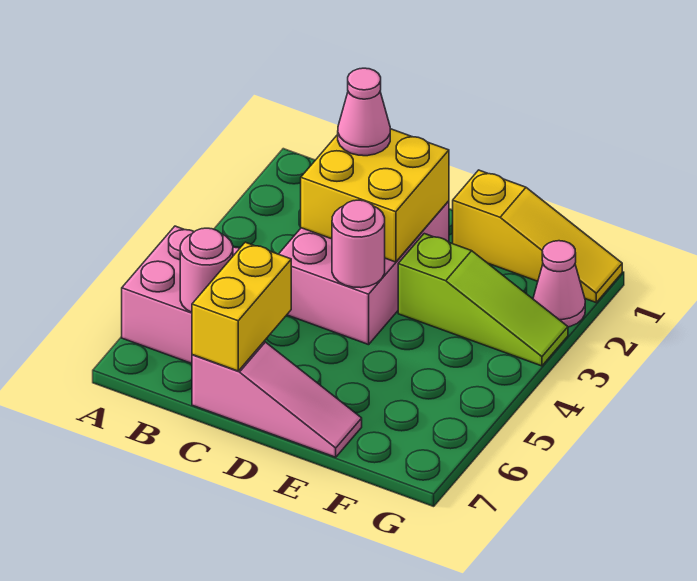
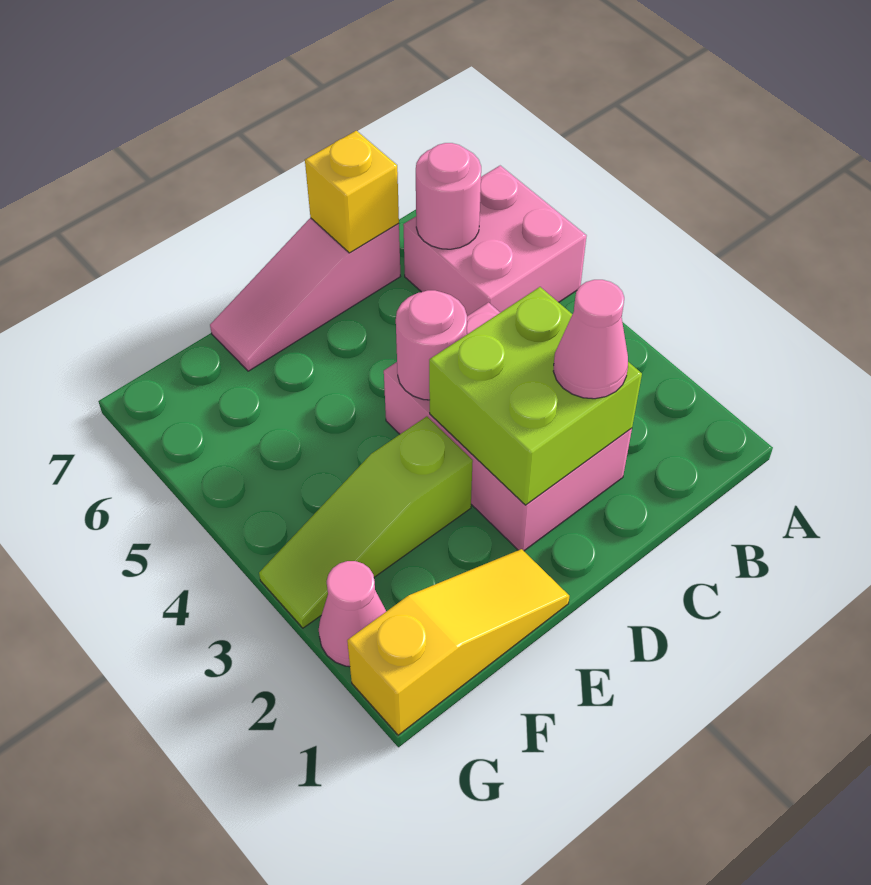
yellow brick C2:D3 level 2 -> lime brick C2:D3 level 2
yellow brick C6:C7 level 2 -> yellow brick C7 level 2
yellow slope E1:G1 level 1 top E -> yellow slope E1:G1 level 1 top G

